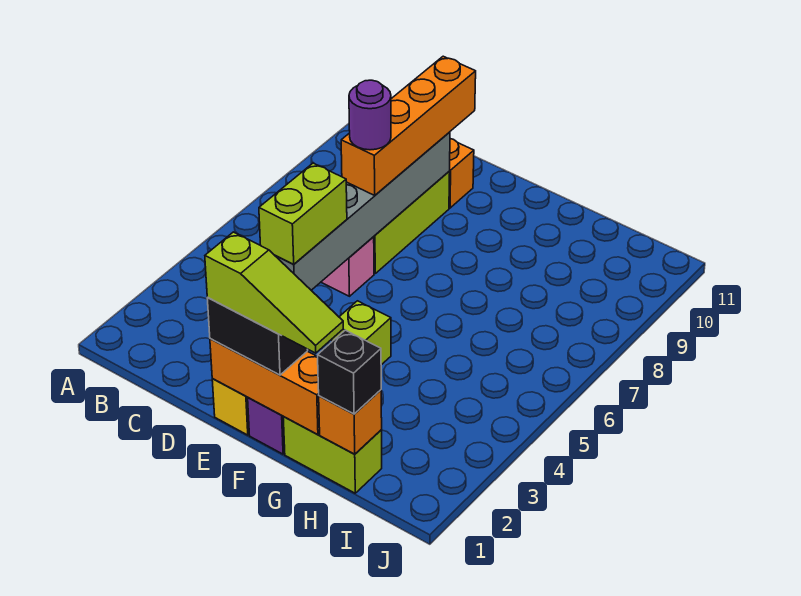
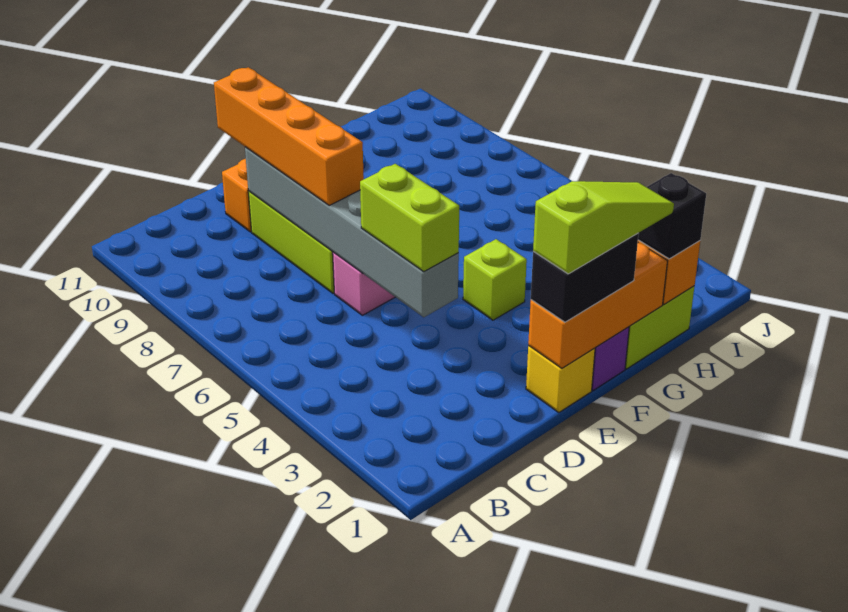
purple round brick D7 level 4 -> none

